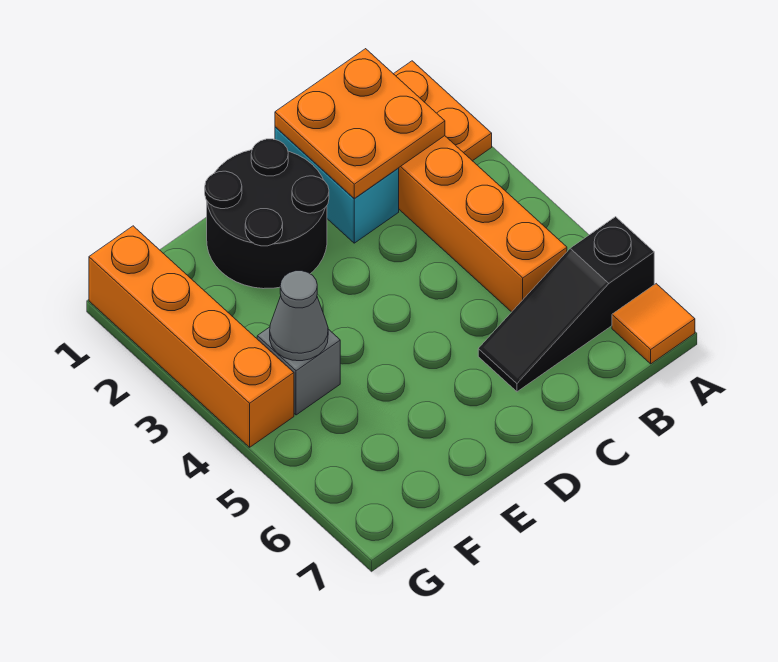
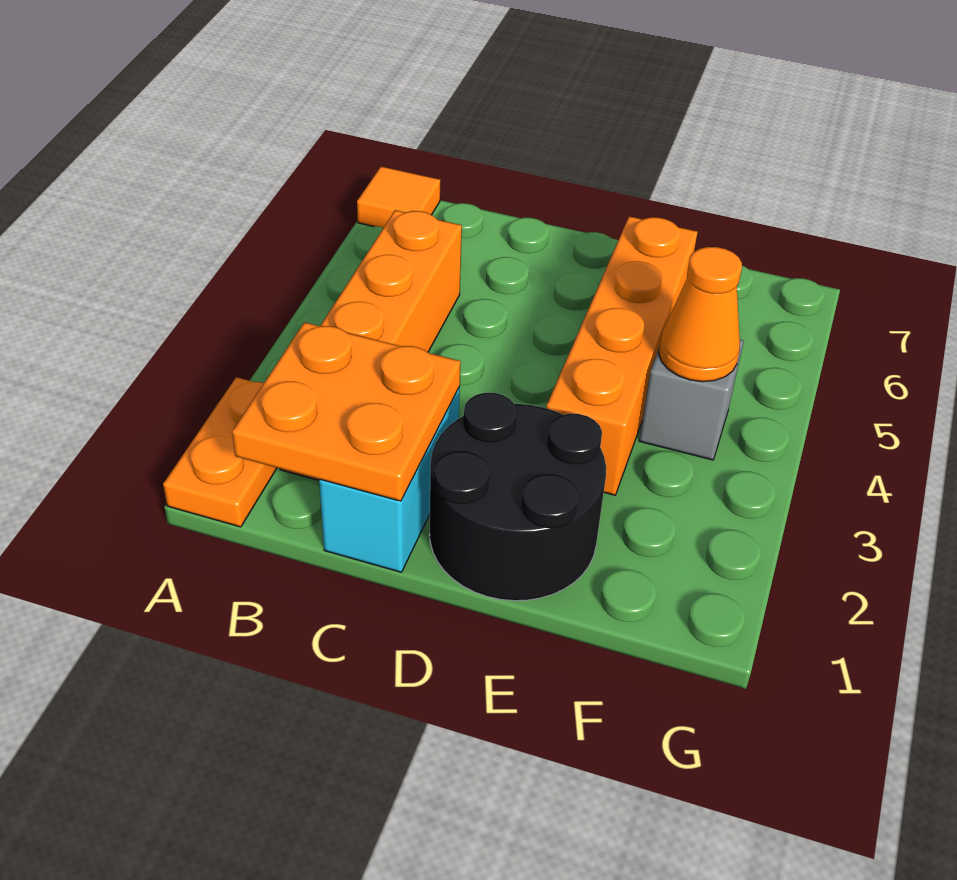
black slope A6:C6 level 1 top A -> none
grey cone F4 level 2 -> orange cone F4 level 2
orange brick G1:G4 level 1 -> orange brick E3:E6 level 1

